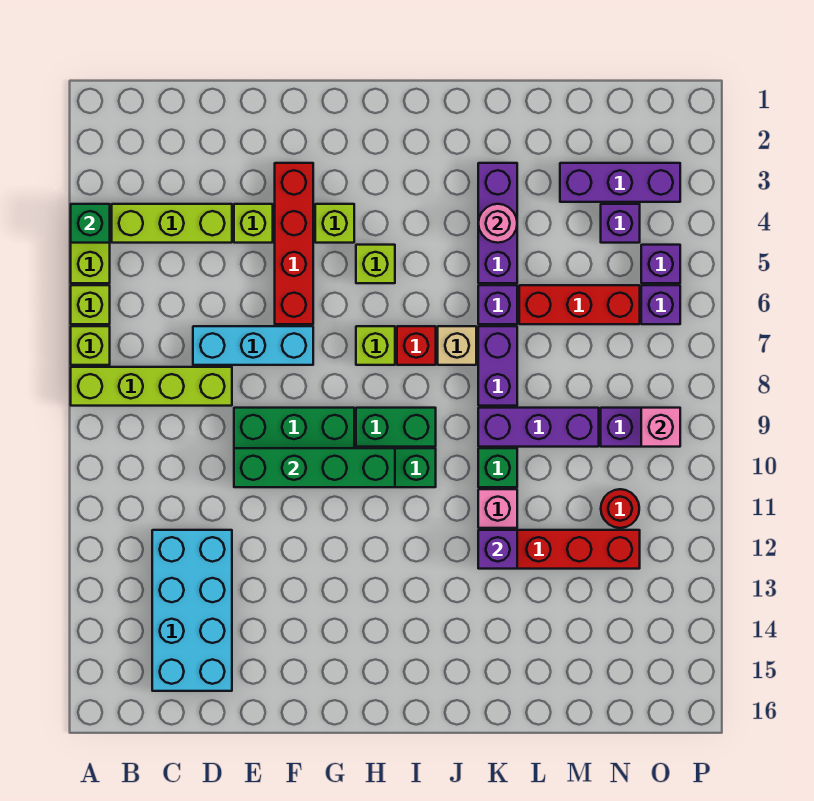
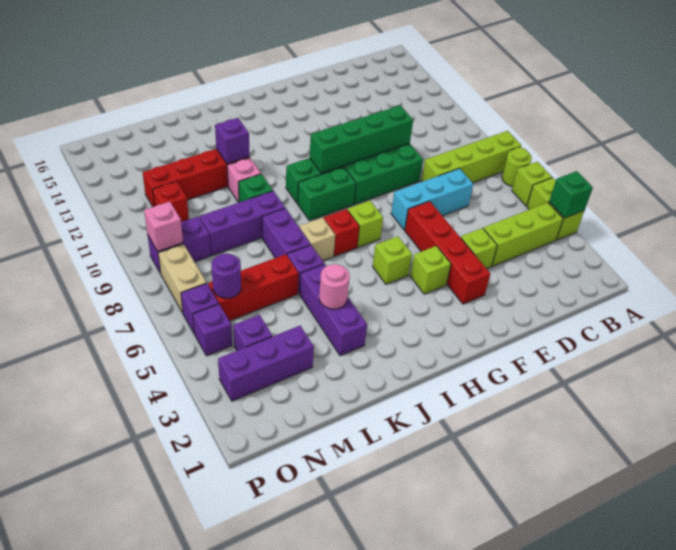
lime brick A7 level 1 -> lime round brick A7 level 1
cyan brick C12:D15 level 1 -> none
none -> purple round brick N6 level 2
red round brick N11 level 1 -> red brick N11 level 1
none -> tan brick O7:O8 level 1

